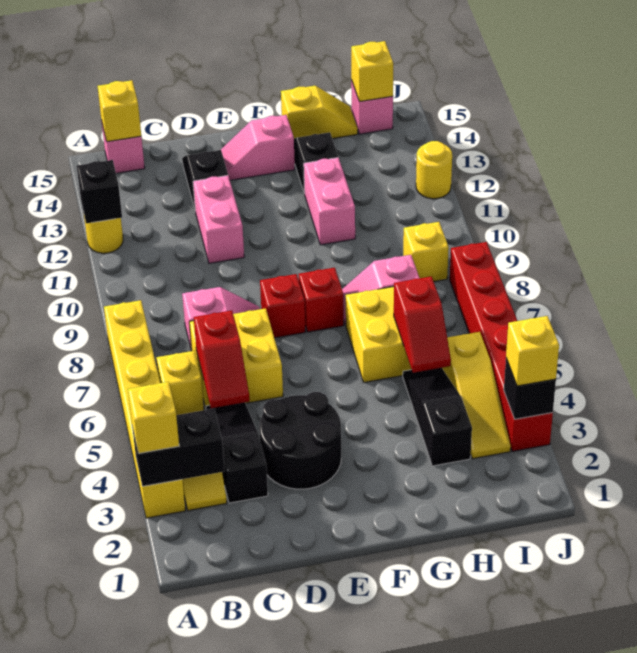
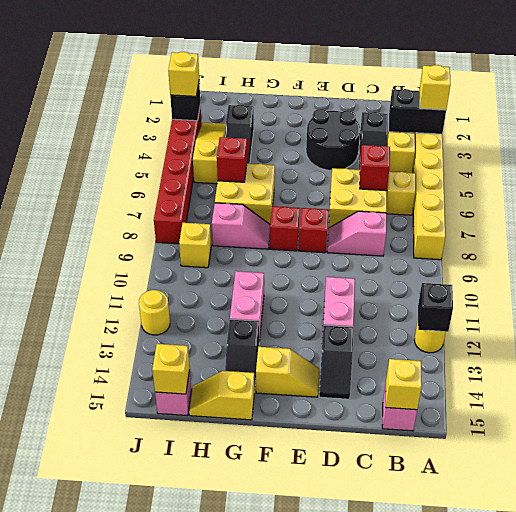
pink slope E14:F14 level 1 top F -> yellow slope E14:F14 level 1 top F

